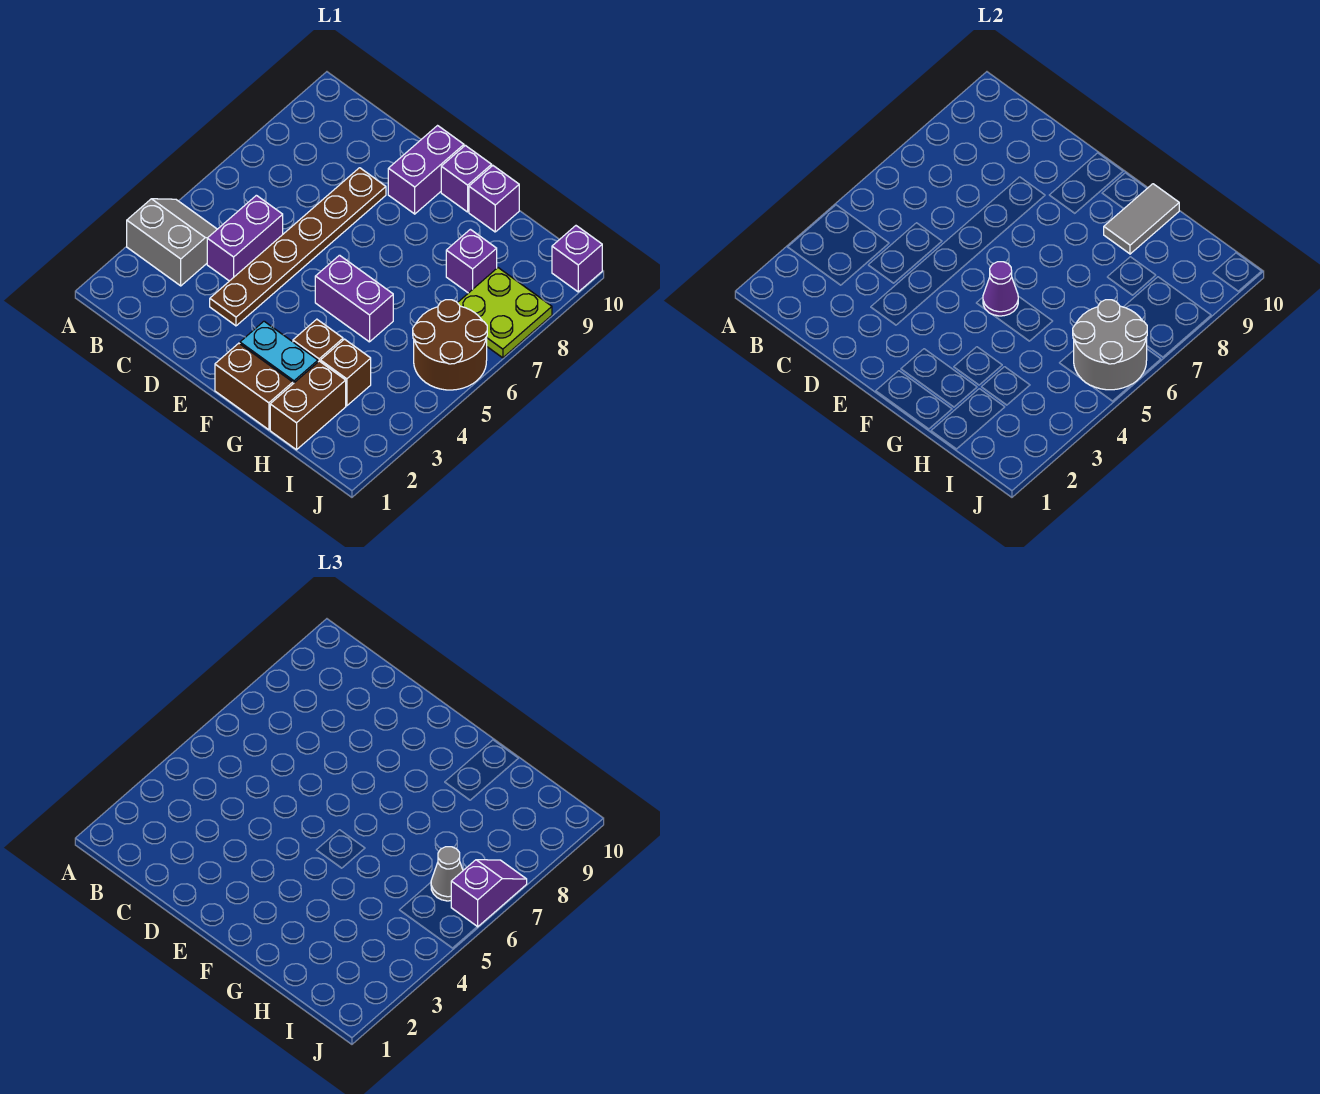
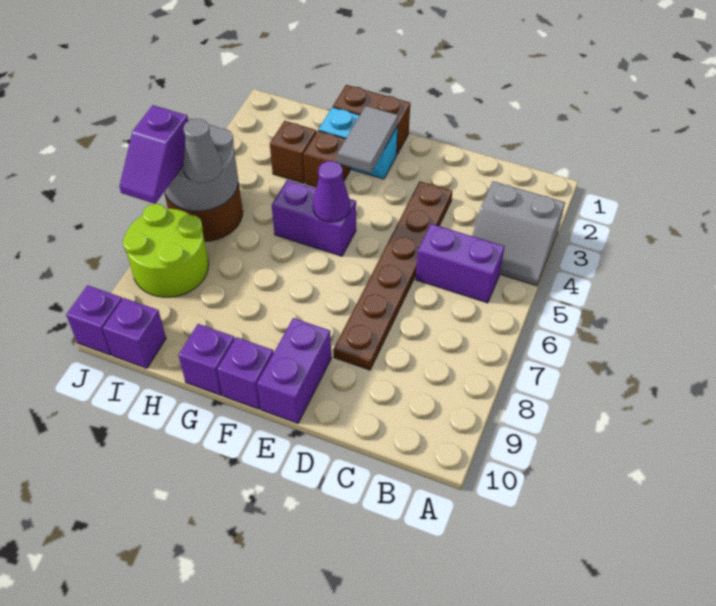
purple brick C4:C5 level 1 -> purple brick B5:C5 level 1
grey tile G9:G10 level 2 -> grey tile F2:F3 level 2
brown brick H1:H2 level 1 -> none
purple brick H8 level 1 -> purple brick I10 level 1
lime plate I7:J8 level 1 -> lime round brick I7:J8 level 1

